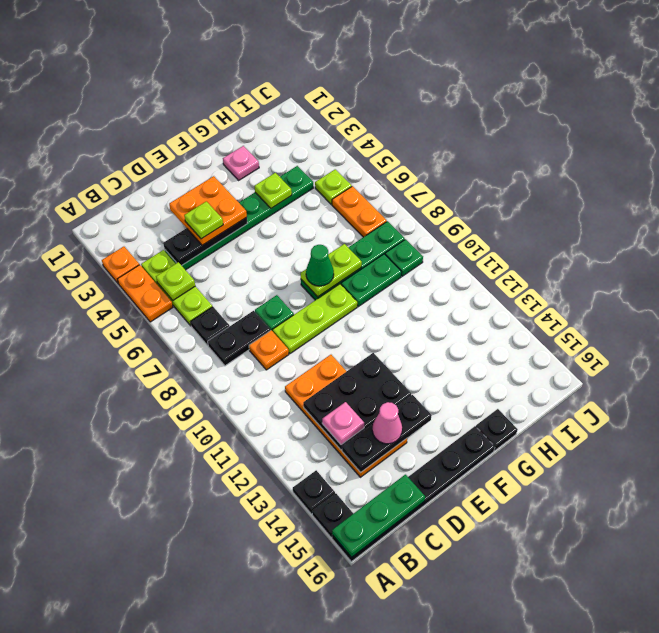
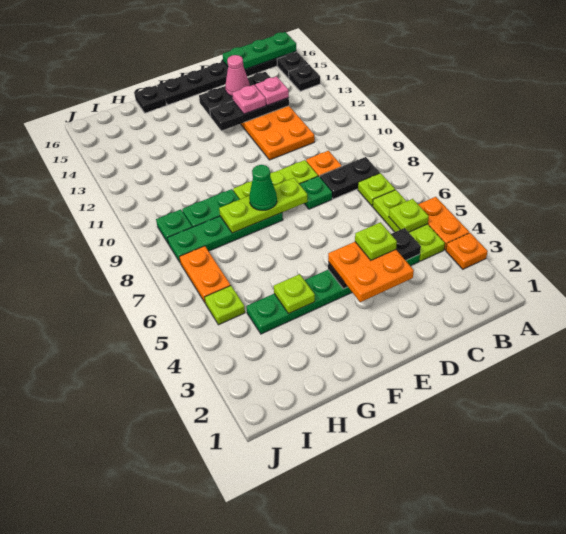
black plate B7 level 1 -> lime plate B7 level 1
black plate C12:E13 level 2 -> black plate C13:E13 level 2
lime plate F8:G8 level 2 -> lime plate E8:G8 level 2
pink plate G2 level 1 -> pink plate D13 level 3

